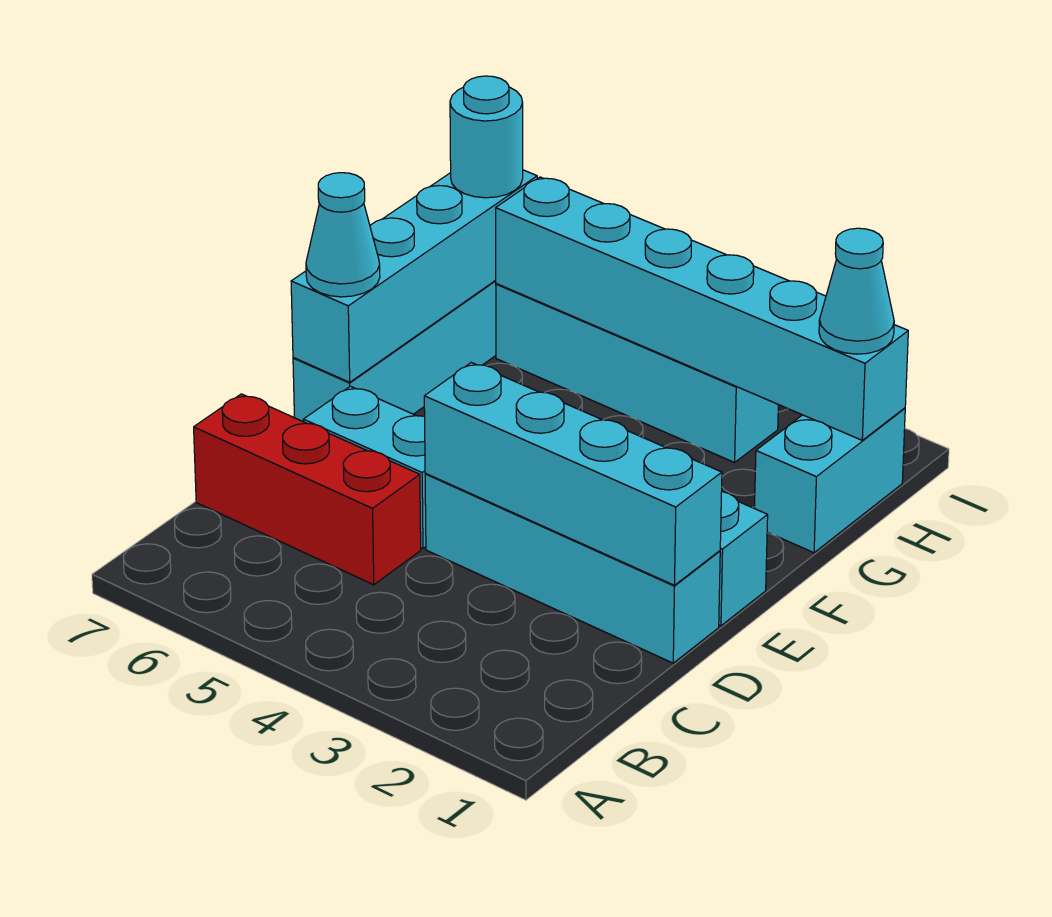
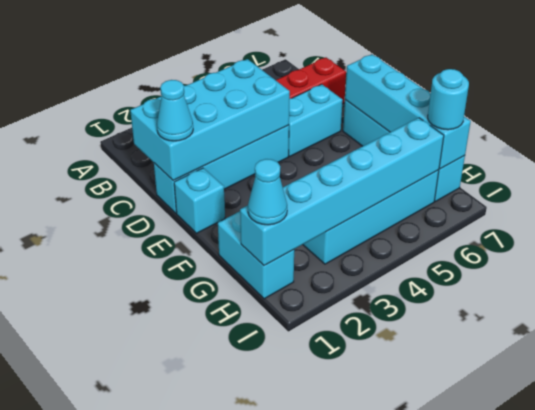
cyan brick D1:D4 level 2 -> cyan brick C1:D4 level 2
cyan cone E7 level 3 -> cyan cone D1 level 3

